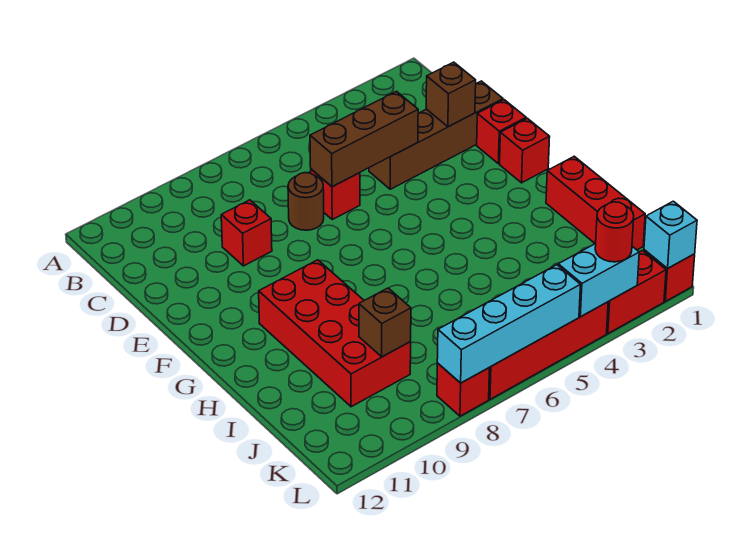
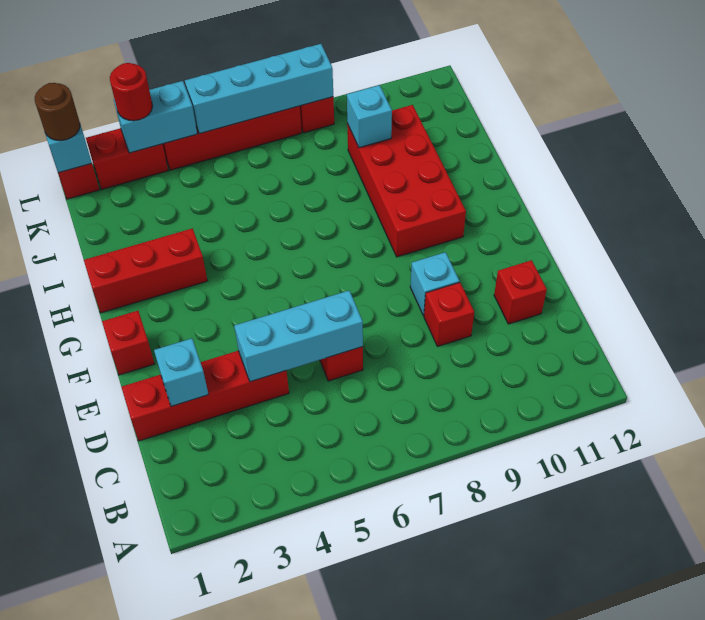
brown brick D1:D4 level 1 -> red brick D1:D4 level 1
brown brick D2 level 2 -> cyan brick D2 level 2
brown brick D4:D6 level 2 -> cyan brick D4:D6 level 2
brown round brick D7 level 1 -> brown round brick L1 level 3
red brick E1 level 1 -> red brick D11 level 1
none -> cyan brick E9 level 1
red brick H1:J1 level 1 -> red brick H1:H3 level 1
brown brick J9 level 2 -> cyan brick J9 level 2

